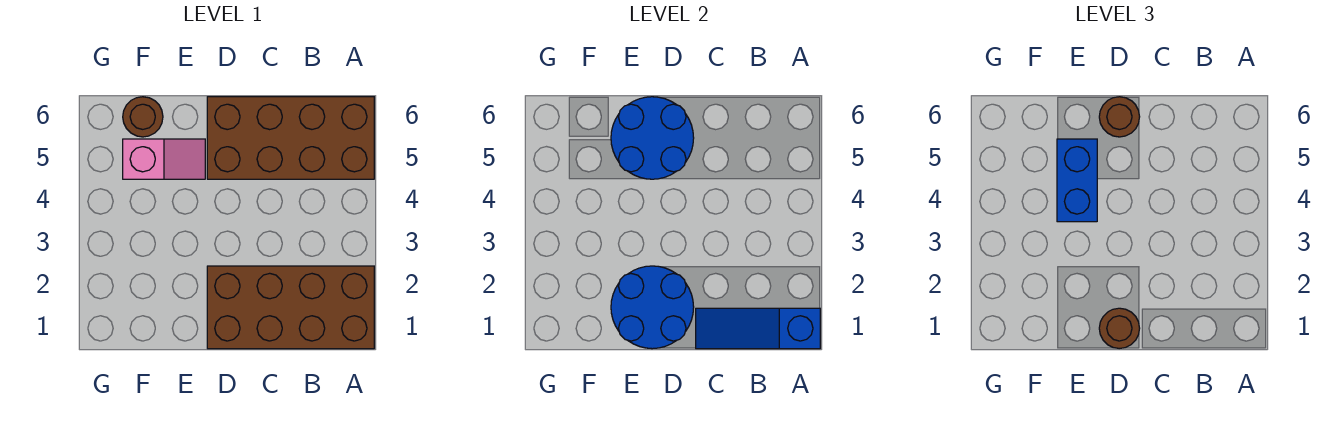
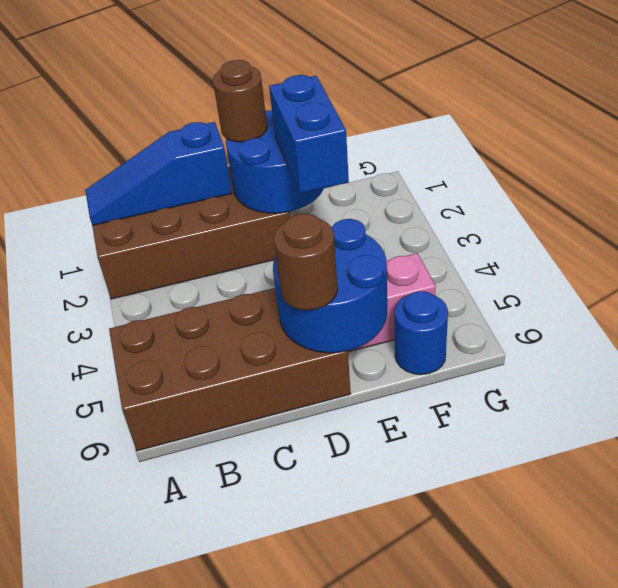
blue slope A1:C1 level 2 top A -> blue slope A1:C1 level 2 top C
blue brick E4:E5 level 3 -> blue brick E2:E3 level 3
brown round brick F6 level 1 -> blue round brick F6 level 1

